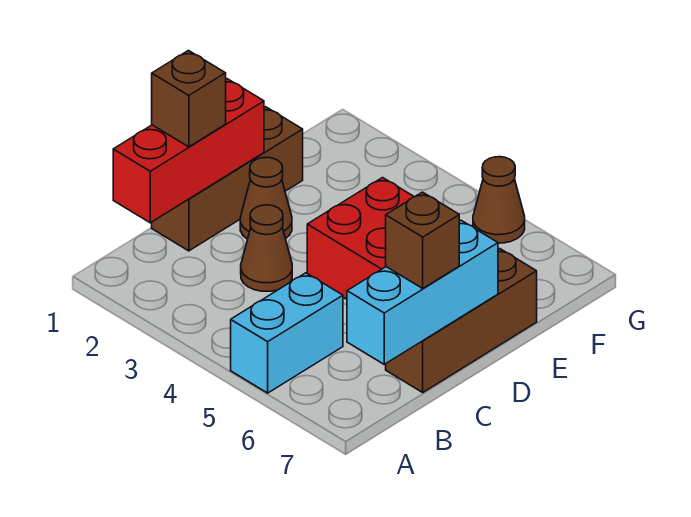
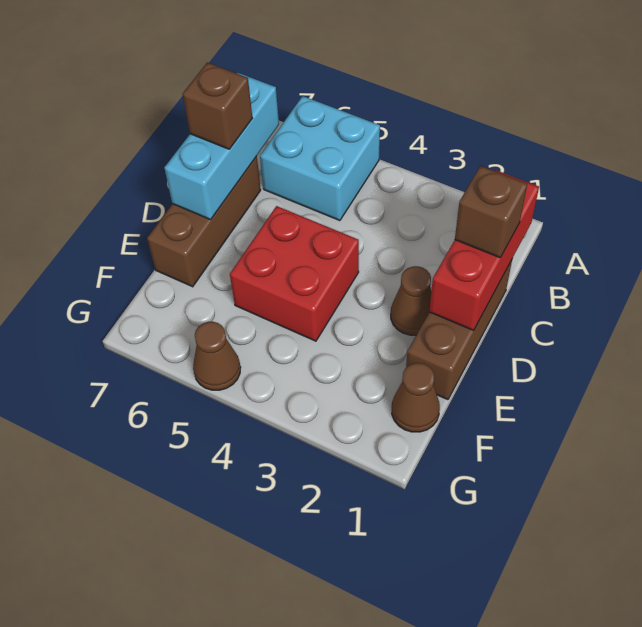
cyan brick A5:B5 level 1 -> cyan brick A5:B6 level 1
brown cone C3 level 1 -> brown cone F1 level 1

